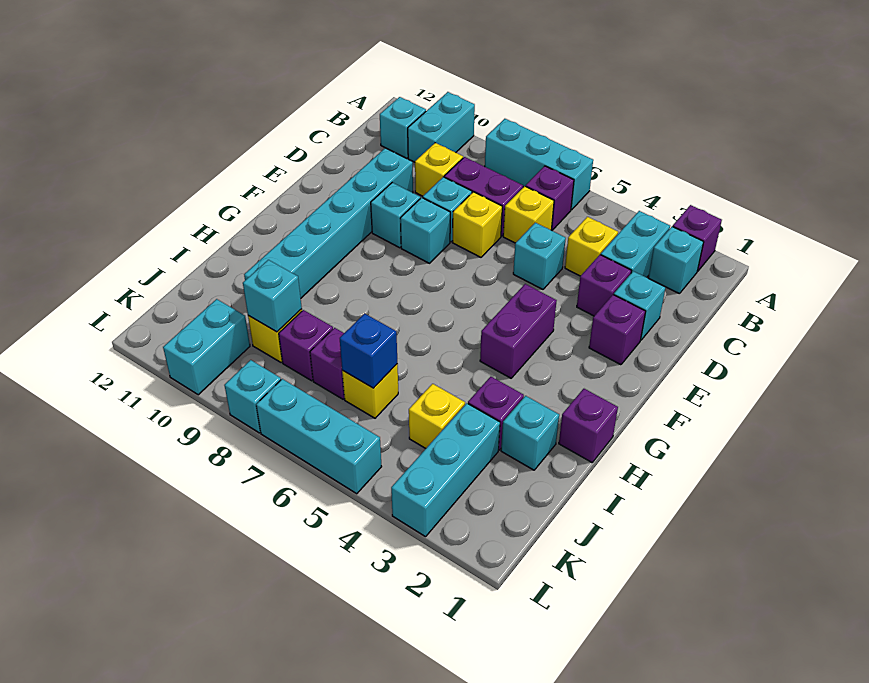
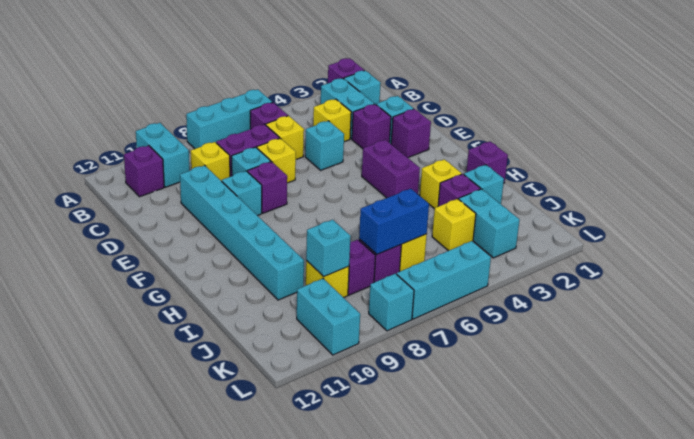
cyan brick B11 level 1 -> purple brick B11 level 1
cyan brick E8 level 1 -> purple brick E8 level 1
none -> yellow brick H3 level 1
cyan brick J3:L3 level 1 -> cyan brick J3:K3 level 1
blue brick J6 level 2 -> blue brick J6:J7 level 2

